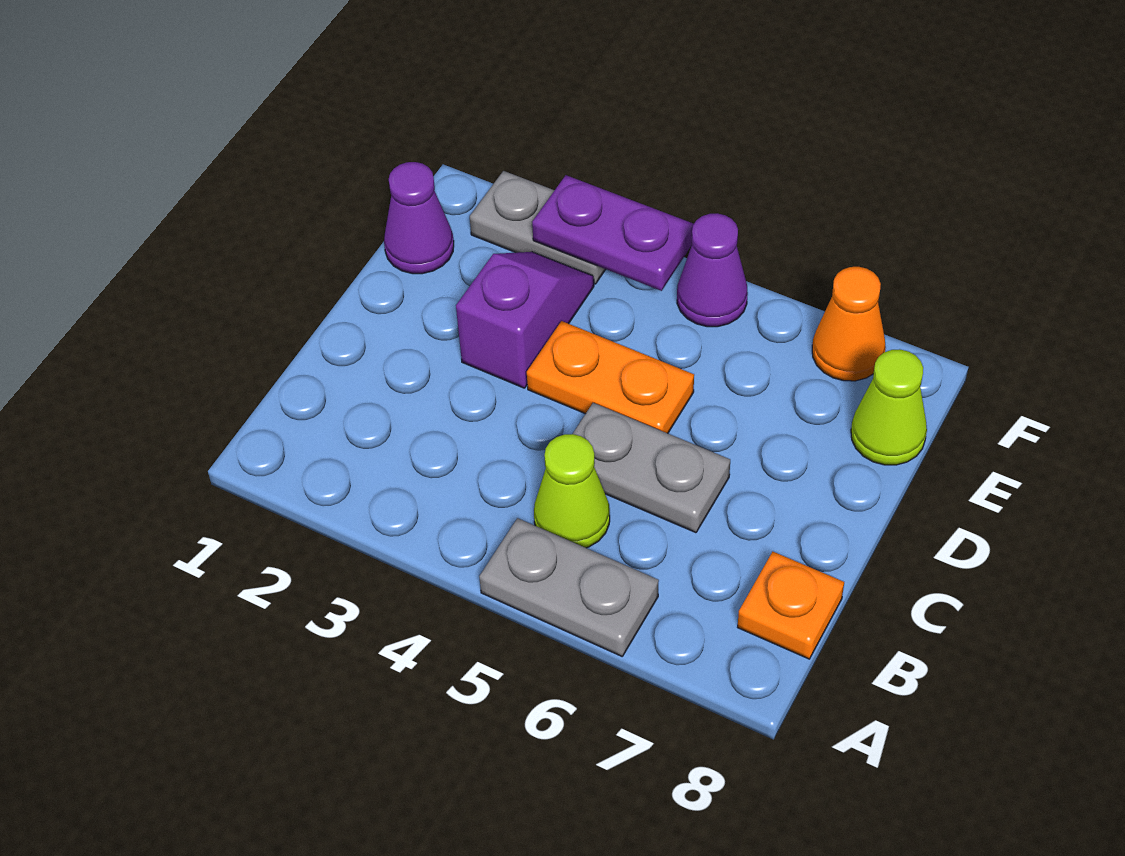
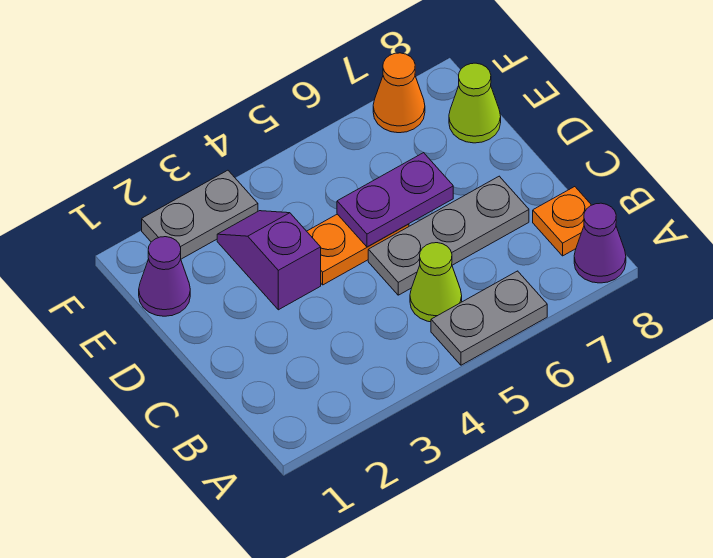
grey plate C5:C6 level 1 -> grey plate C5:C7 level 1
purple plate F3:F4 level 2 -> purple plate D5:D6 level 2
purple cone F5 level 1 -> purple cone A8 level 1

